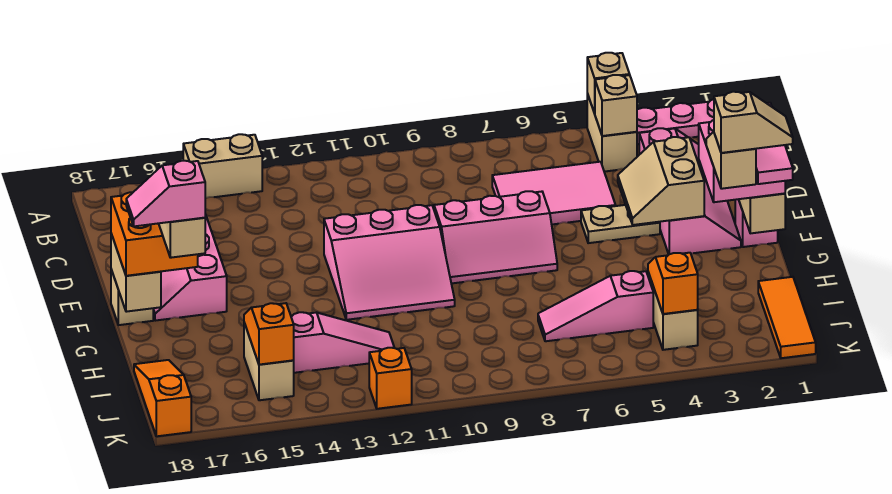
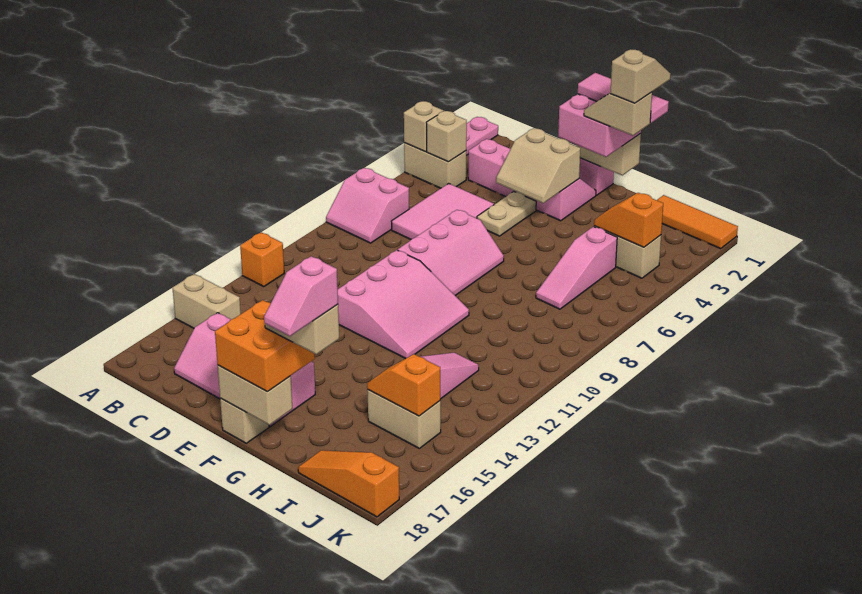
none -> pink slope A7:B8 level 1 top 7
tan brick A14:A15 level 1 -> tan brick A15:B15 level 1
orange brick K12 level 1 -> orange brick A12 level 1

